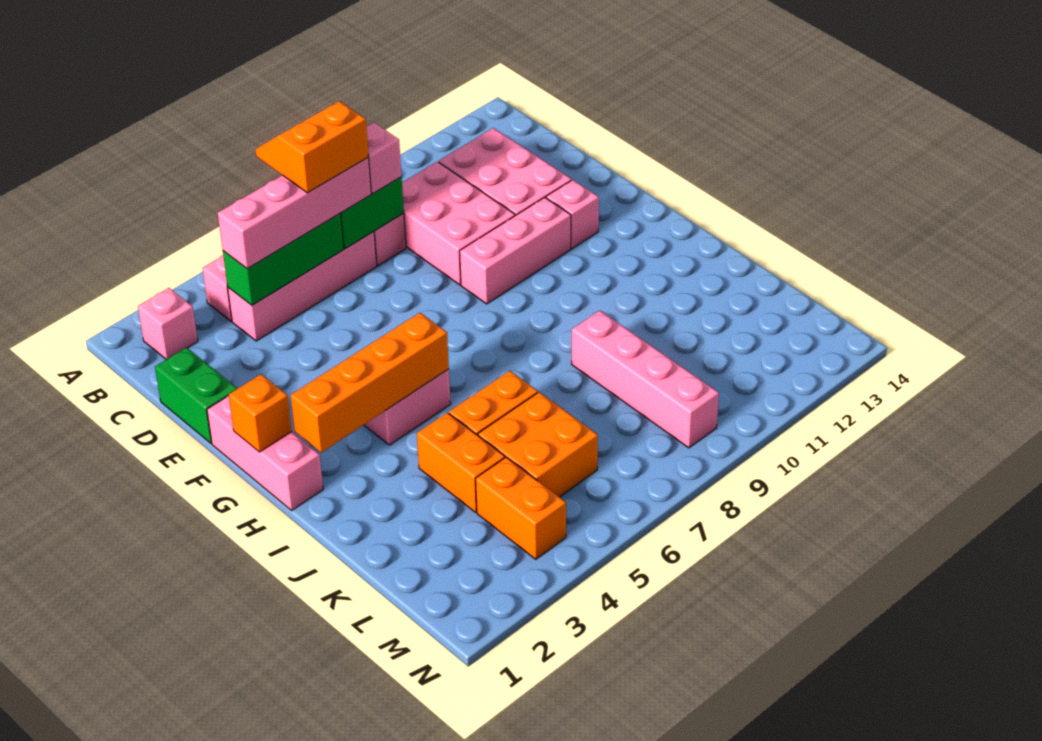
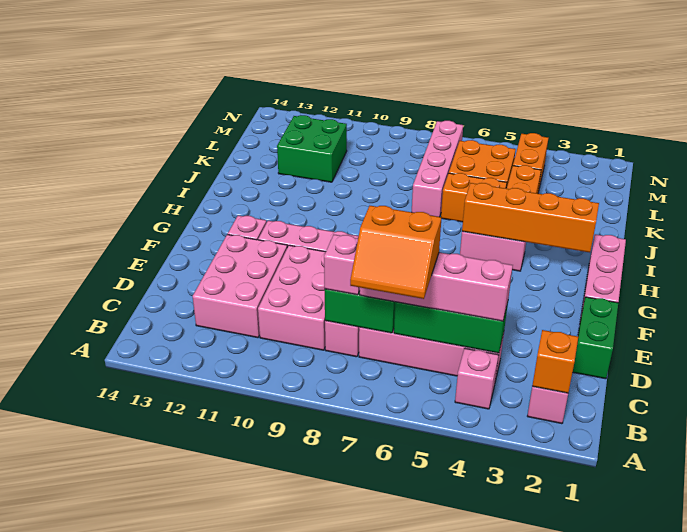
orange brick G1 level 2 -> orange brick B2 level 2
pink brick J9:M9 level 1 -> pink brick J7:M7 level 1
none -> green brick K11:L12 level 1

